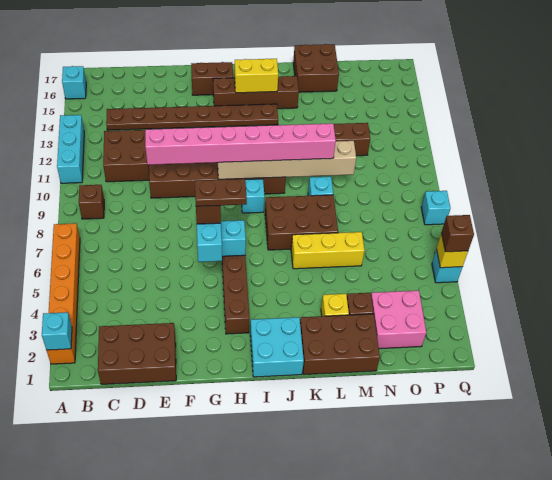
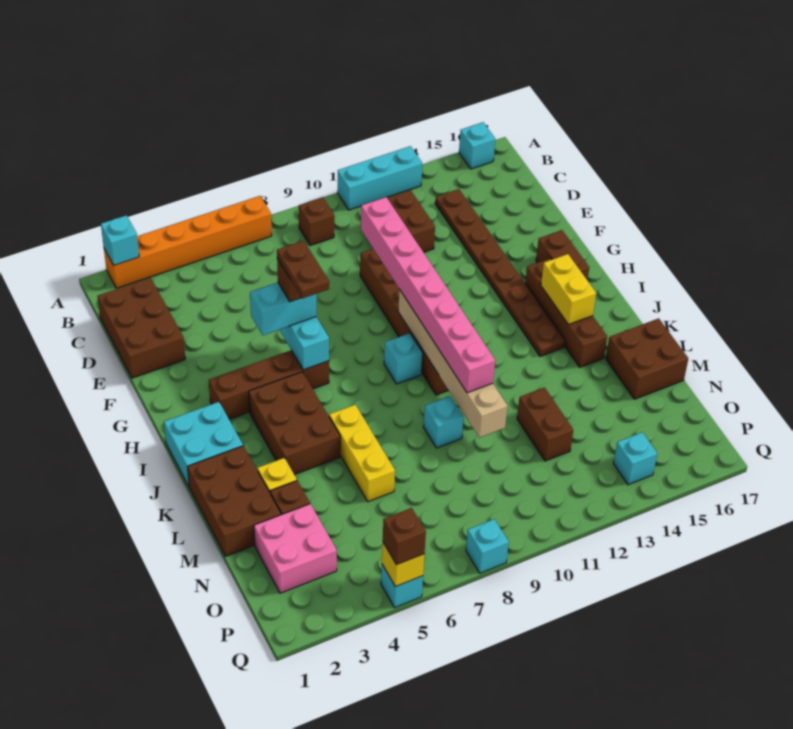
brown brick J7:L8 level 1 -> brown brick I4:K5 level 1
none -> cyan brick P14 level 1

